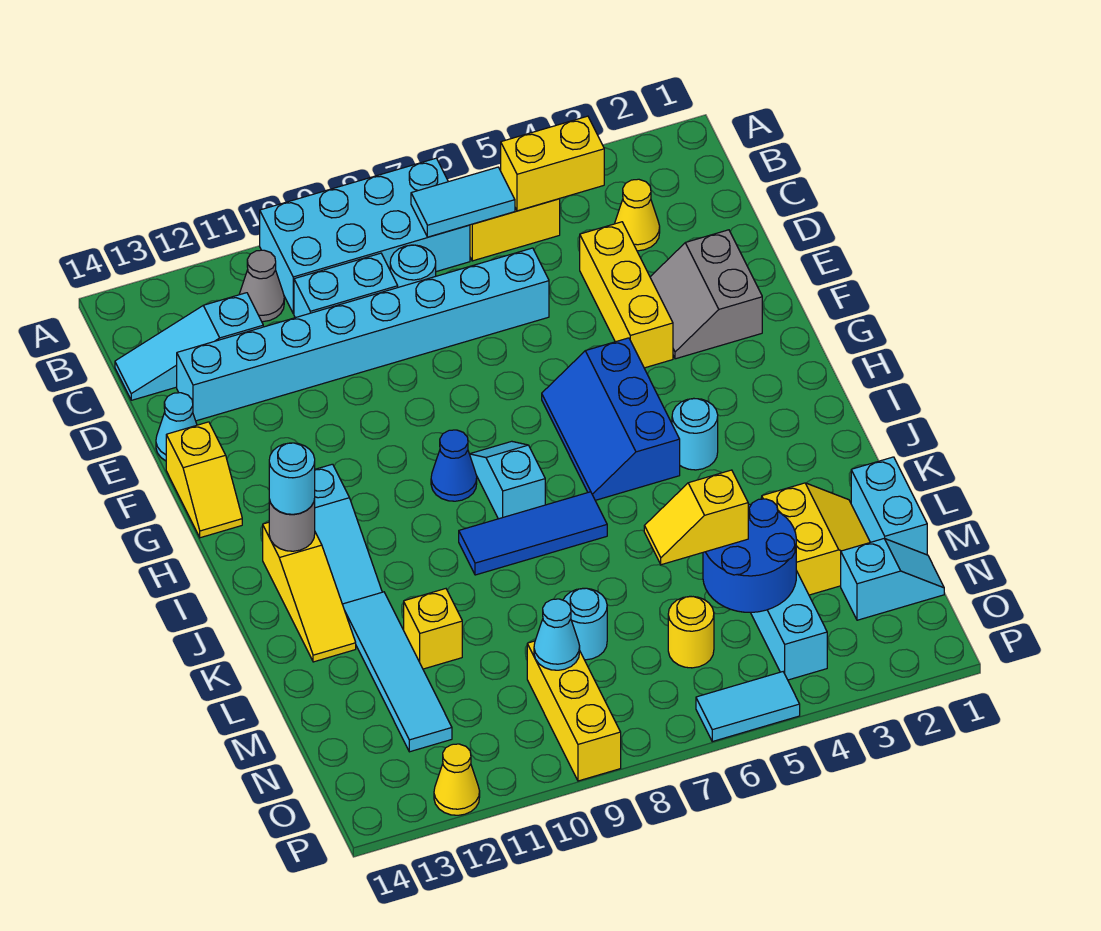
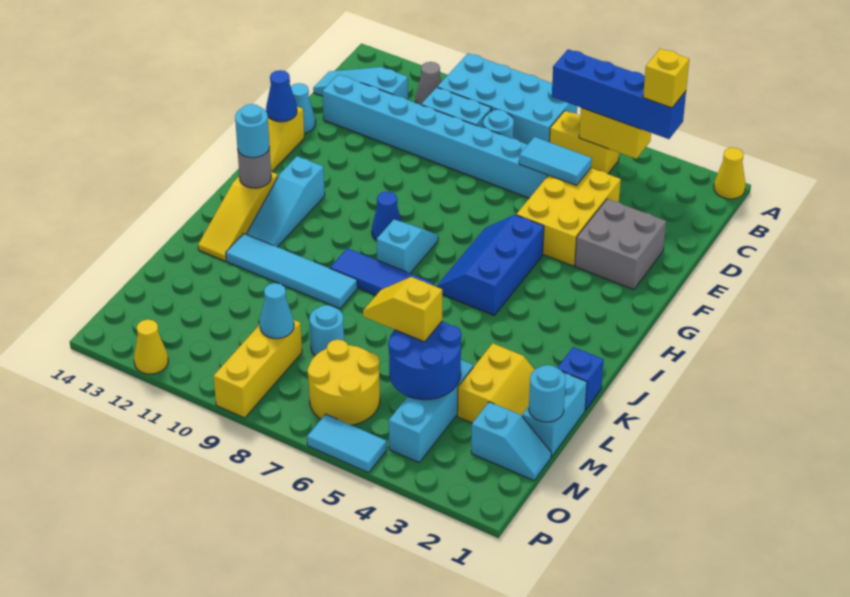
none -> blue brick B3:B6 level 3
cyan tile B6:B7 level 2 -> cyan tile D5:D6 level 2
yellow cone C3 level 1 -> yellow cone A1 level 1
yellow brick D4:F4 level 1 -> yellow brick D4:F5 level 1
grey slope E2:F3 level 1 top 2 -> grey brick E2:F3 level 1
none -> blue cone F14 level 2
cyan round brick I4 level 1 -> cyan round brick M1 level 2
none -> blue brick K1 level 1
cyan tile K12:N12 level 1 -> cyan tile K9:K12 level 1
yellow brick L11 level 1 -> yellow brick B3 level 4
yellow round brick N6 level 1 -> yellow round brick N6:O7 level 1

